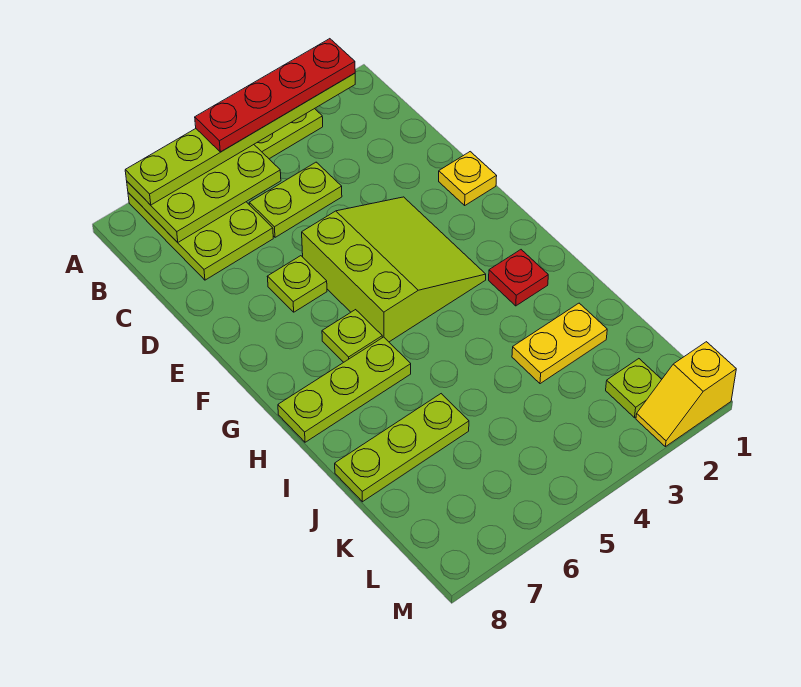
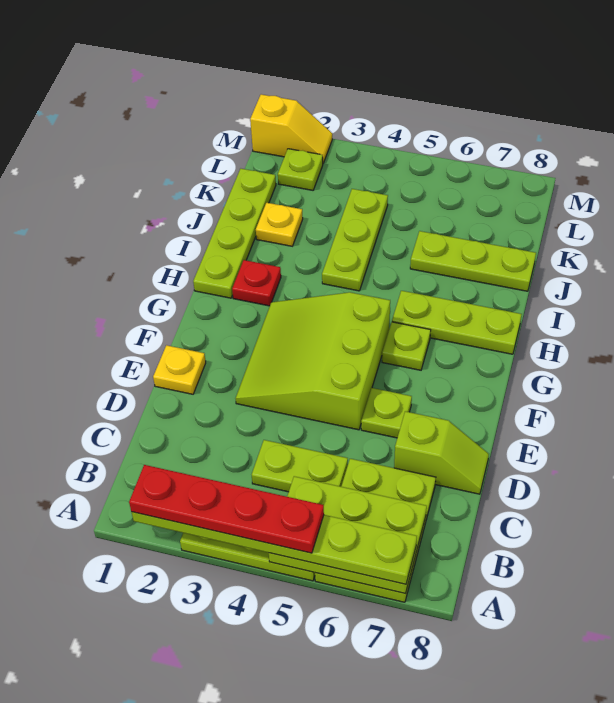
none -> lime slope D7:D8 level 1 top 7
none -> lime plate H1:K1 level 1
none -> lime plate I4:K4 level 1
yellow plate J2:J3 level 1 -> yellow plate J2 level 1

